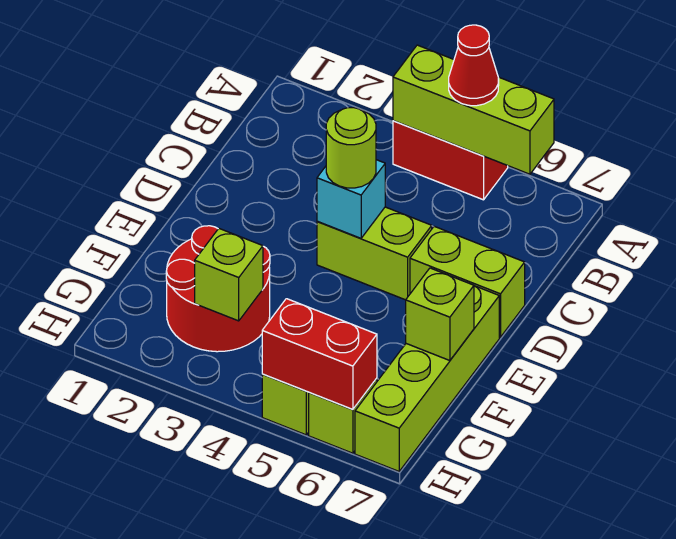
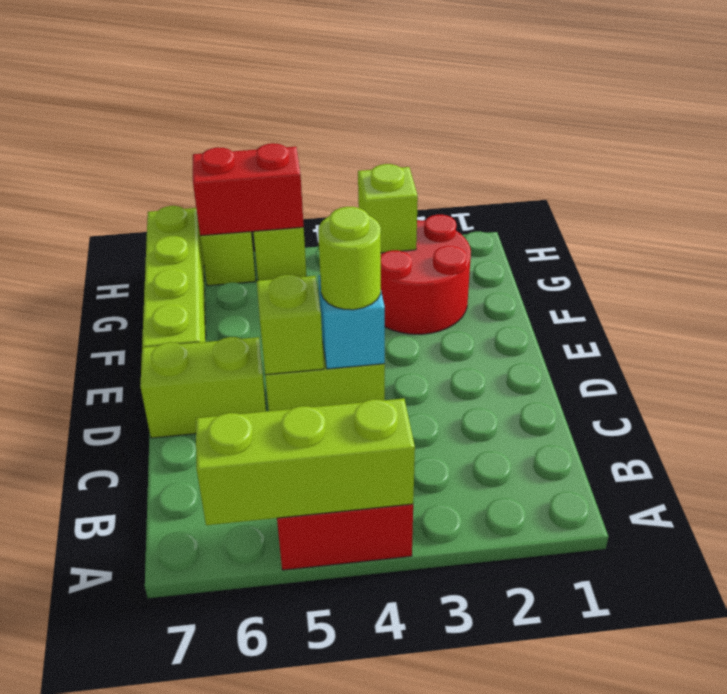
red cone A5 level 3 -> none
lime brick F7 level 2 -> lime brick D5 level 2

